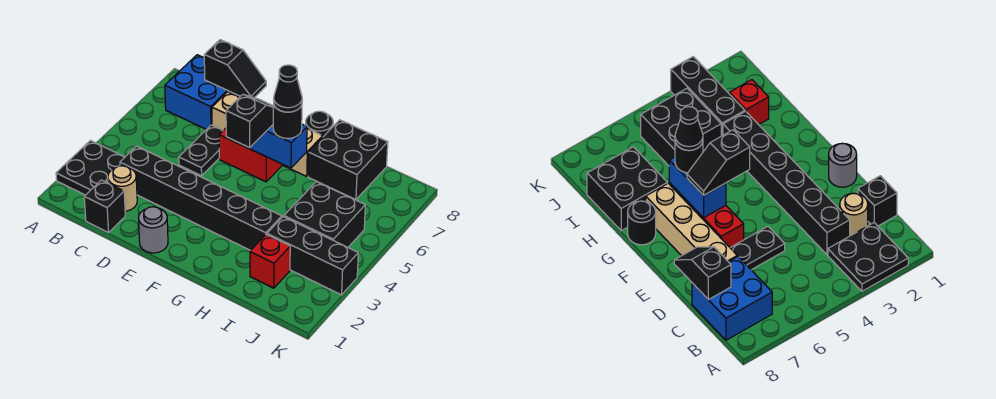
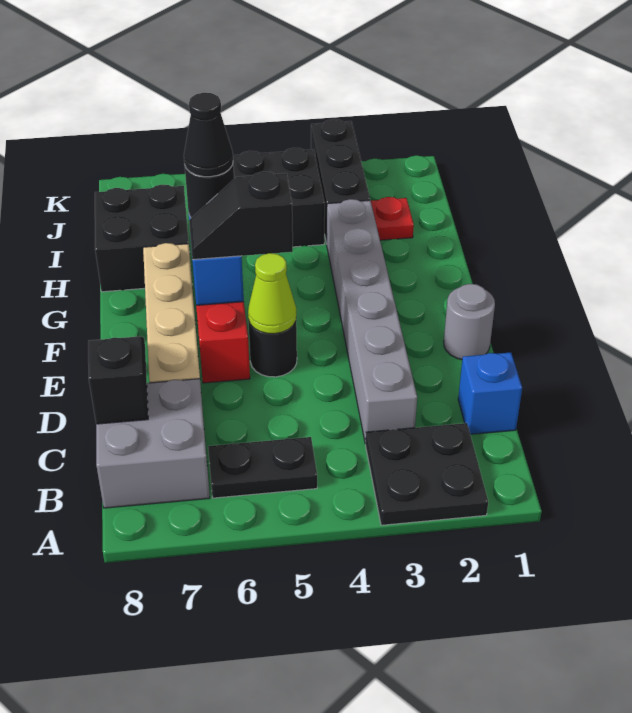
blue brick B7:C8 level 1 -> grey brick B7:C8 level 1
black brick C1 level 1 -> blue brick C1 level 1
tan round brick C2 level 1 -> none
black brick C3:H3 level 1 -> grey brick C3:H3 level 1
black plate D5:D6 level 1 -> black plate B5:B6 level 1
none -> lime cone E5 level 2
black round brick G8 level 1 -> black round brick E5 level 1
red brick I2 level 1 -> red plate I2 level 1

